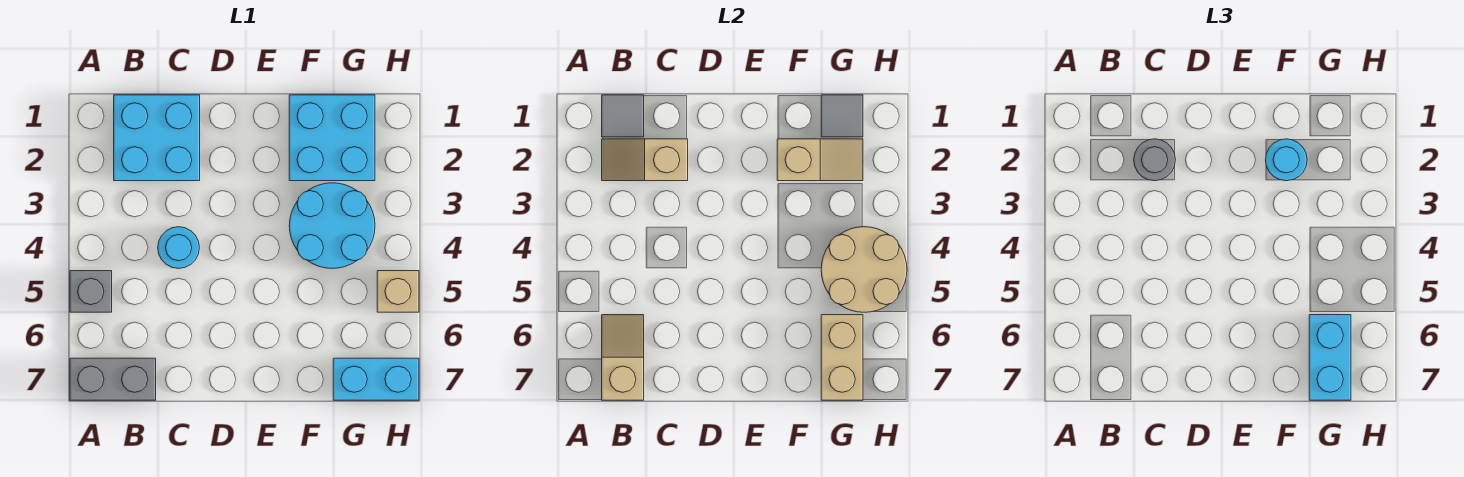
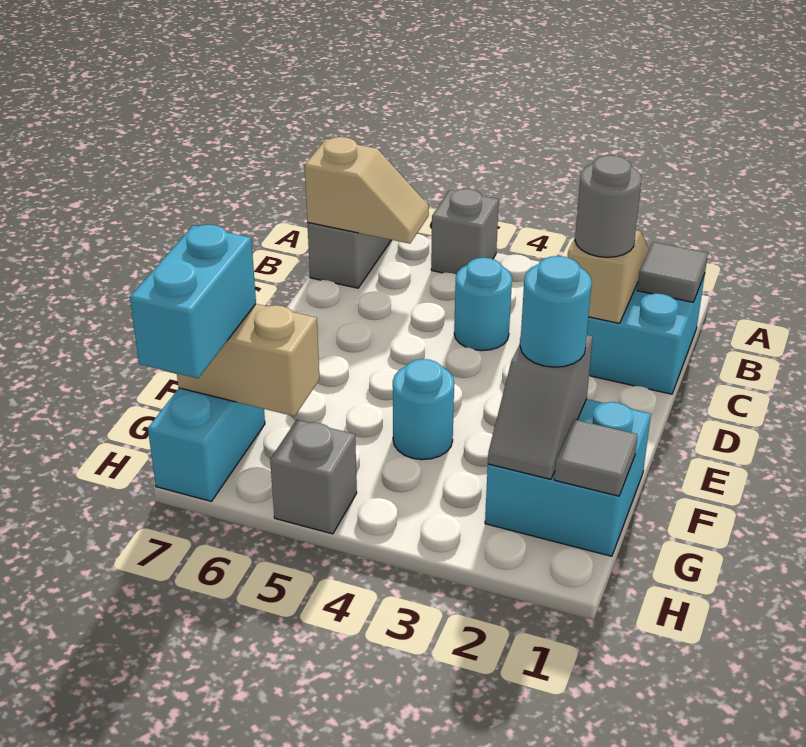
tan slope F2:G2 level 2 top F -> grey slope F2:G2 level 2 top F
cyan round brick F3:G4 level 1 -> cyan round brick F4 level 1
tan round brick G4:H5 level 2 -> none
cyan brick G6:G7 level 3 -> cyan brick G7:H7 level 3
tan brick H5 level 1 -> grey brick H5 level 1

